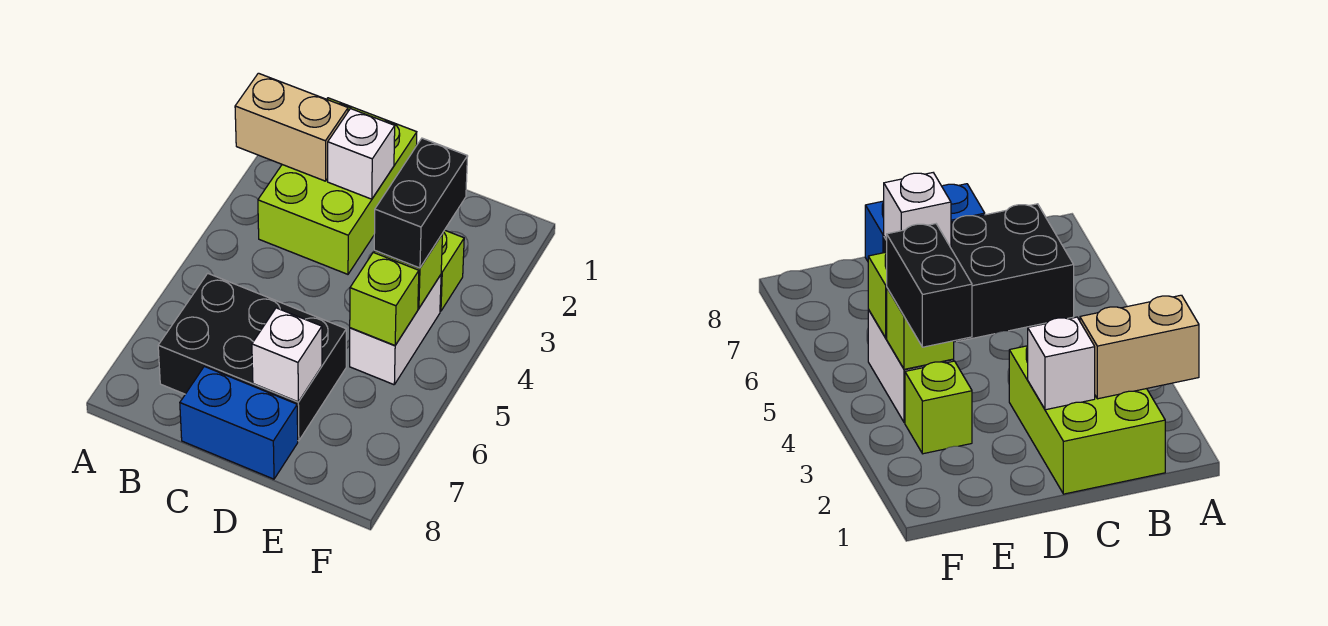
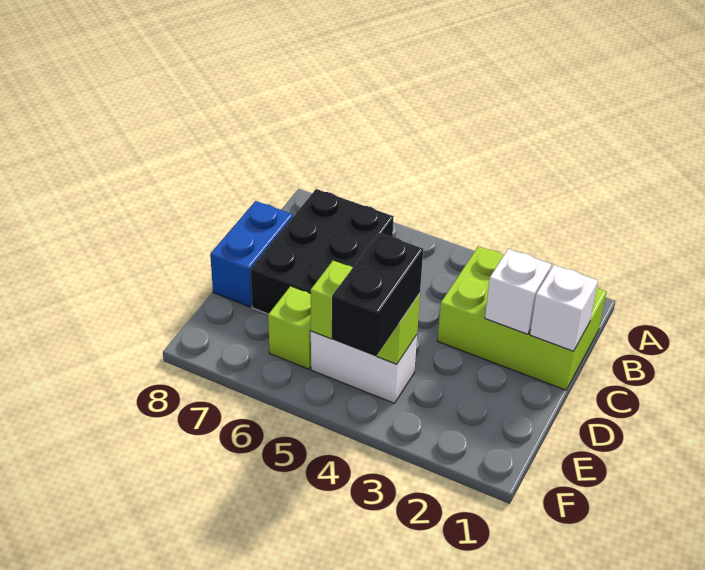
tan brick A2:B2 level 2 -> none
white brick D7 level 2 -> white brick C1 level 2
lime brick E3 level 1 -> lime brick E6 level 1
black brick E3:E4 level 3 -> black brick E4:F4 level 3

